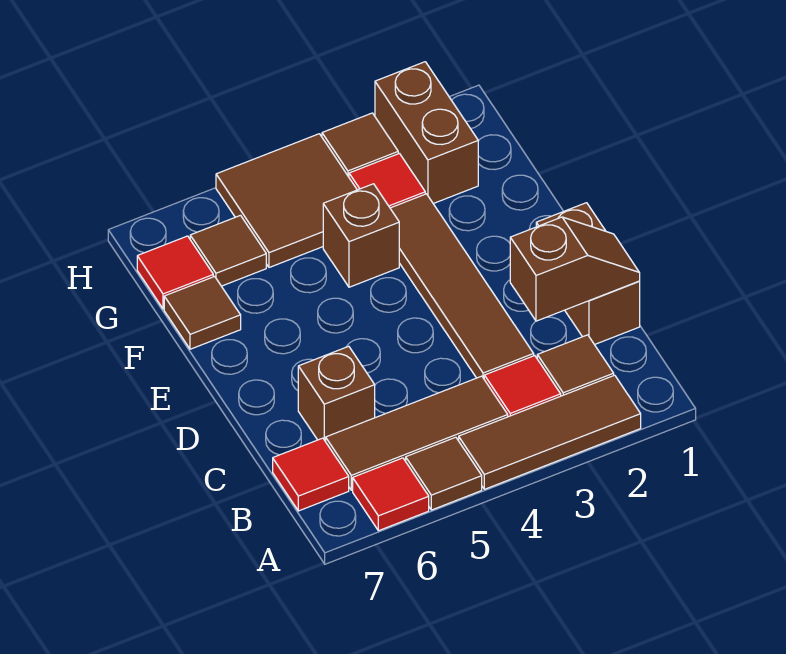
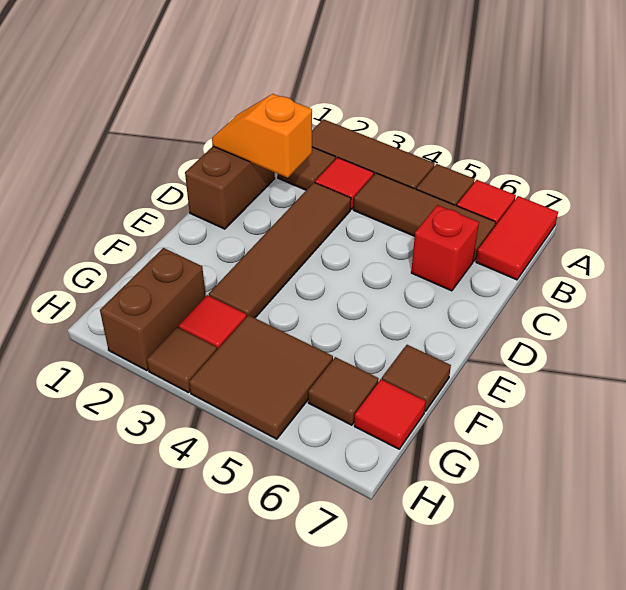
red tile B7 level 1 -> red tile A7:B7 level 1
brown slope C1:C2 level 2 top 2 -> orange slope C1:C2 level 2 top 2
brown brick C6 level 1 -> red brick C6 level 1
brown brick F4 level 1 -> none

